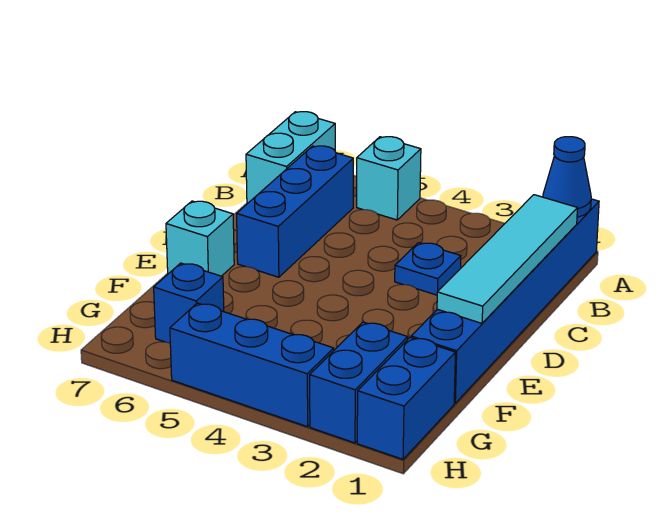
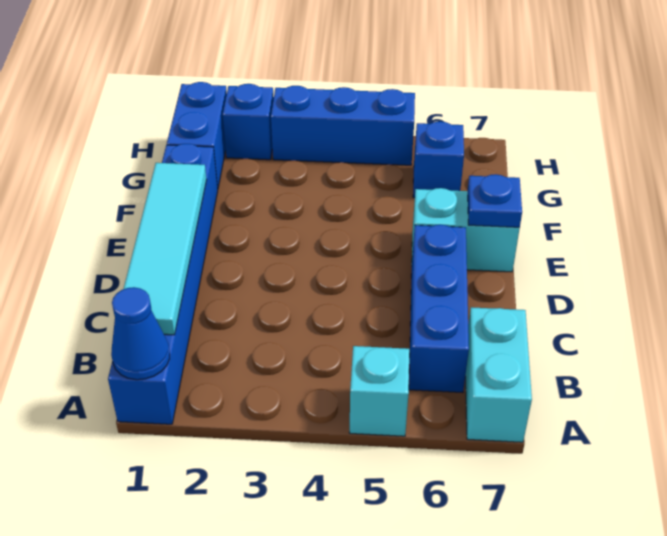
blue plate C3 level 1 -> blue plate E7 level 2
cyan brick E7 level 1 -> cyan brick E6:E7 level 1
blue brick G2:H2 level 1 -> blue brick H2 level 1

